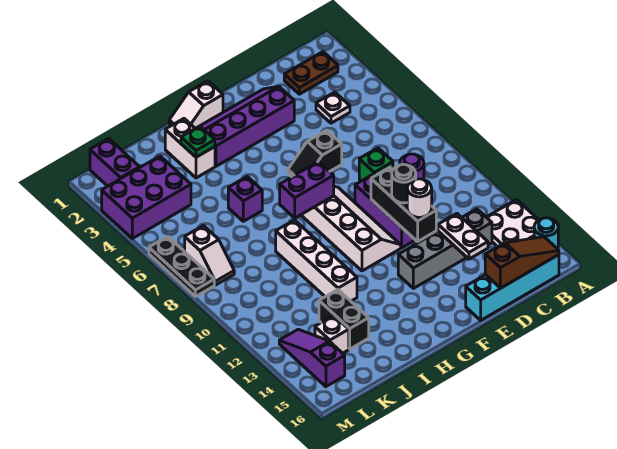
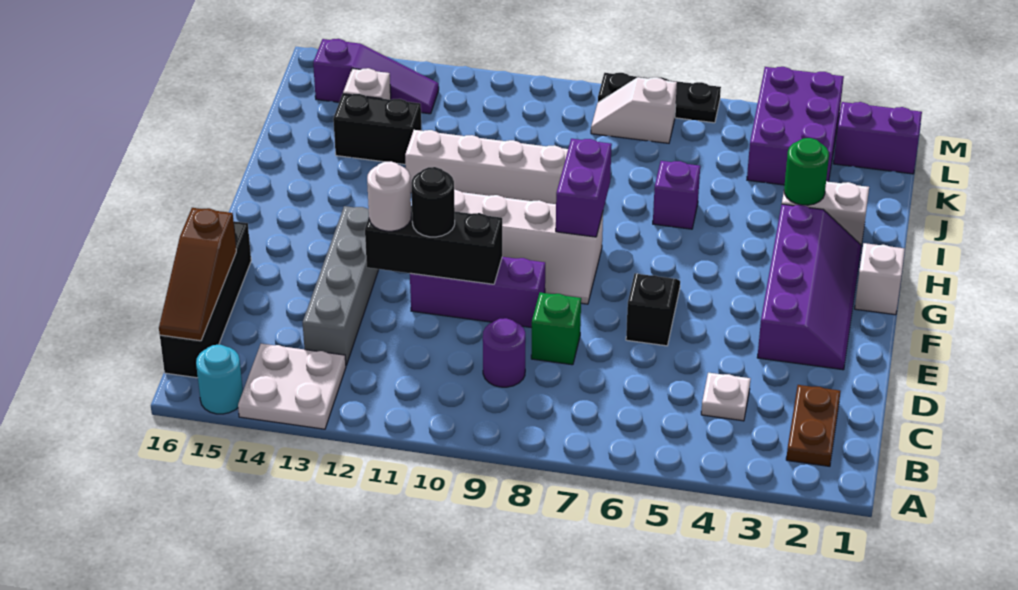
cyan brick B16:E16 level 1 -> black brick B16:E16 level 1
white plate D13:D14 level 2 -> none
green plate I3 level 2 -> green round brick I3 level 2

